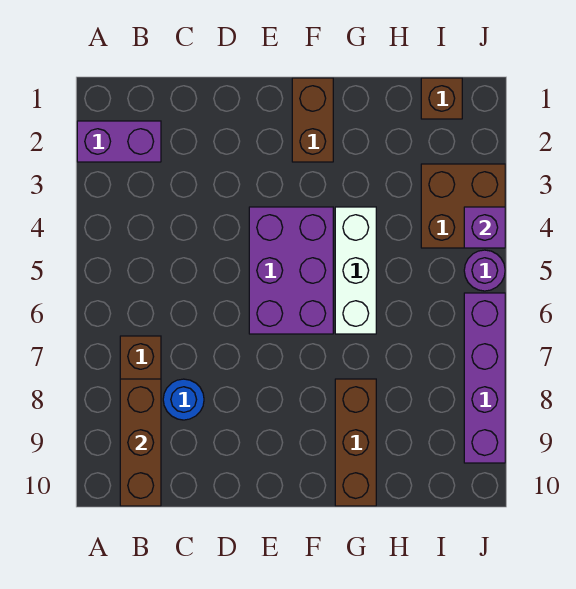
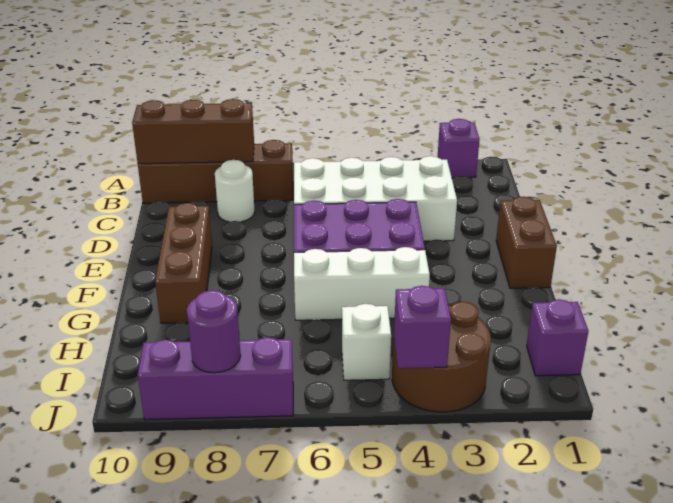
purple brick A2:B2 level 1 -> purple brick A2 level 1
none -> white brick C3:D6 level 1
blue round brick C8 level 1 -> white round brick C8 level 1
brown brick F1:F2 level 1 -> brown brick E1:F1 level 1
brown brick G8:G10 level 1 -> brown brick E9:G9 level 1
brown brick I1 level 1 -> purple brick I1 level 1
brown brick I3:J4 level 1 -> brown round brick I3:J4 level 1
none -> white brick I5 level 1
purple round brick J5 level 1 -> purple round brick J8 level 2
purple brick J6:J9 level 1 -> purple brick J7:J9 level 1

